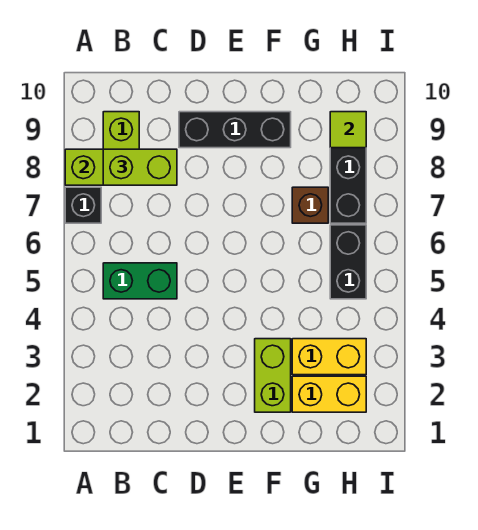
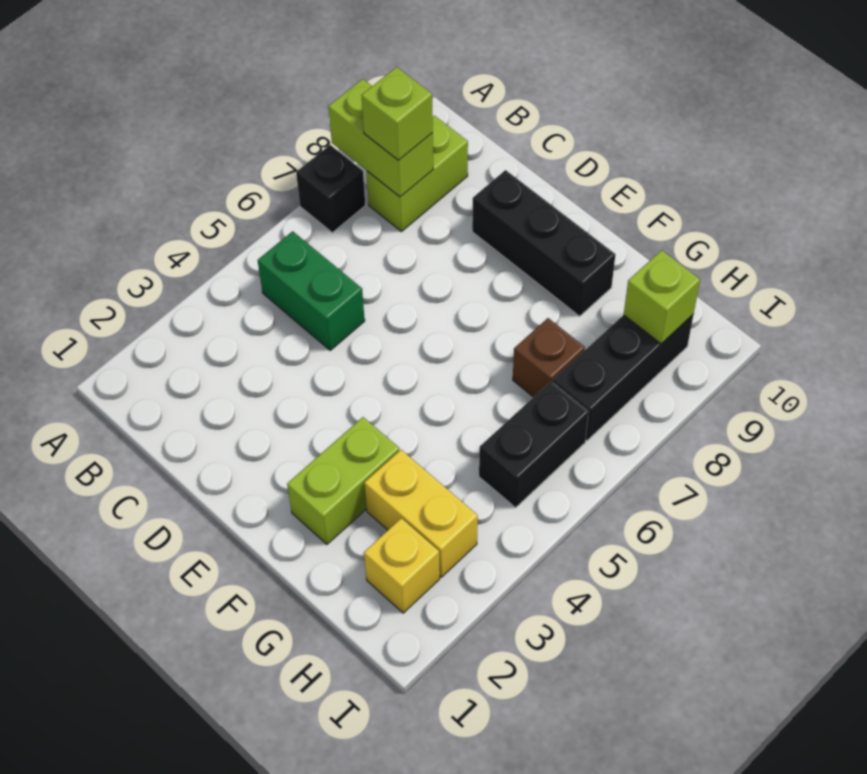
lime brick B8:C8 level 3 -> lime brick B8 level 3
yellow brick G2:H2 level 1 -> yellow brick H2 level 1
lime tile H9 level 2 -> lime brick H9 level 2

